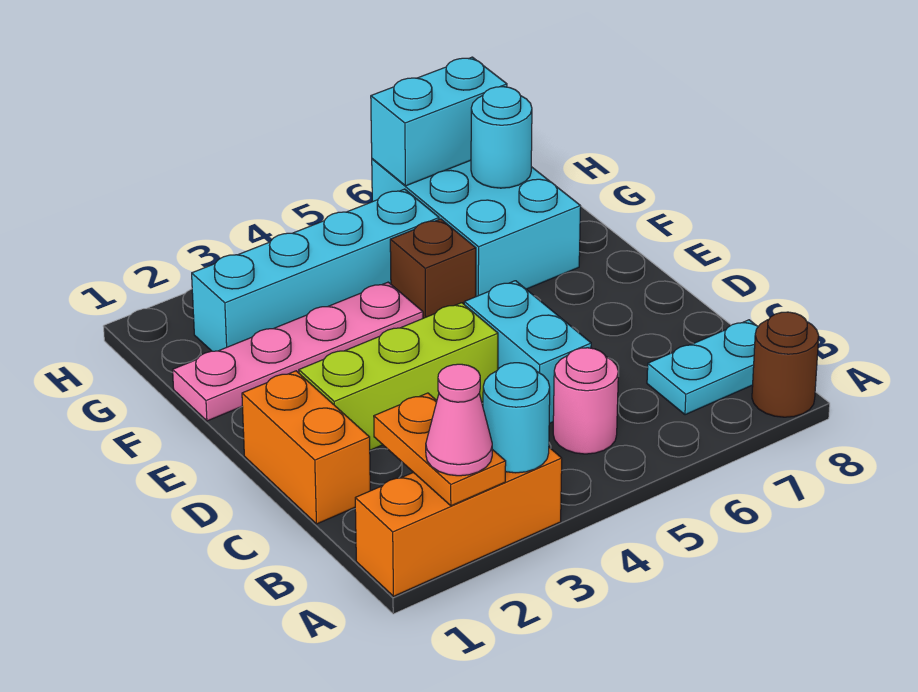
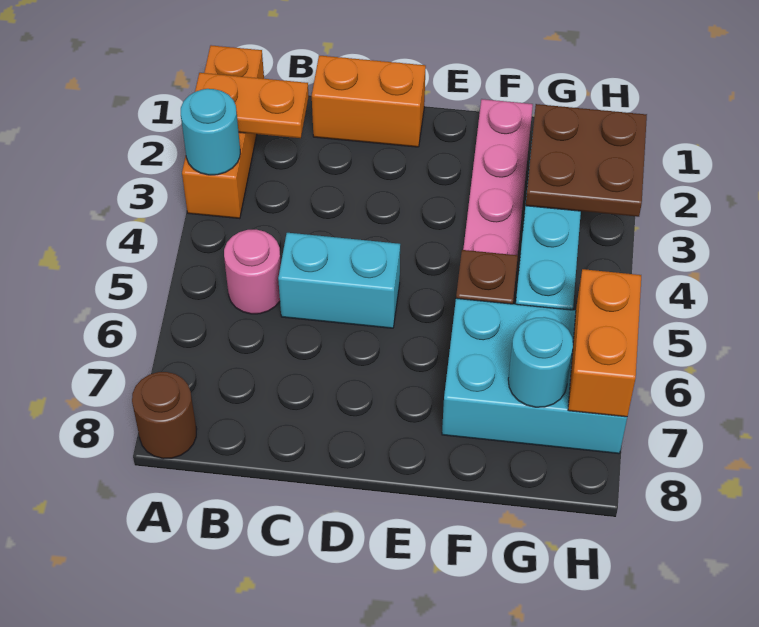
pink cone A2 level 3 -> none
cyan plate B7:B8 level 1 -> none
lime brick D2:D4 level 1 -> none
none -> brown plate G2:H3 level 2
cyan brick H6:H7 level 2 -> orange brick H6:H7 level 2

